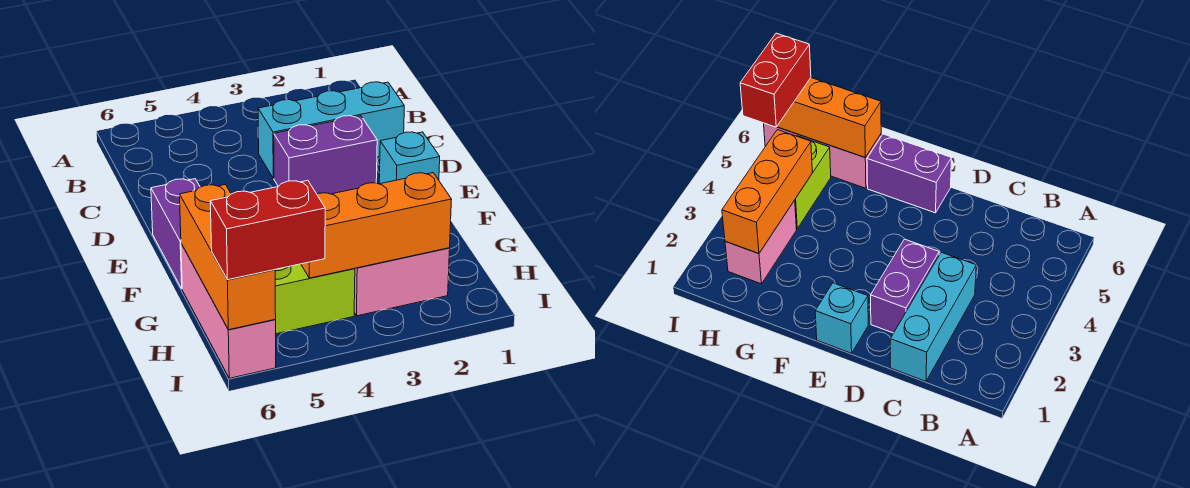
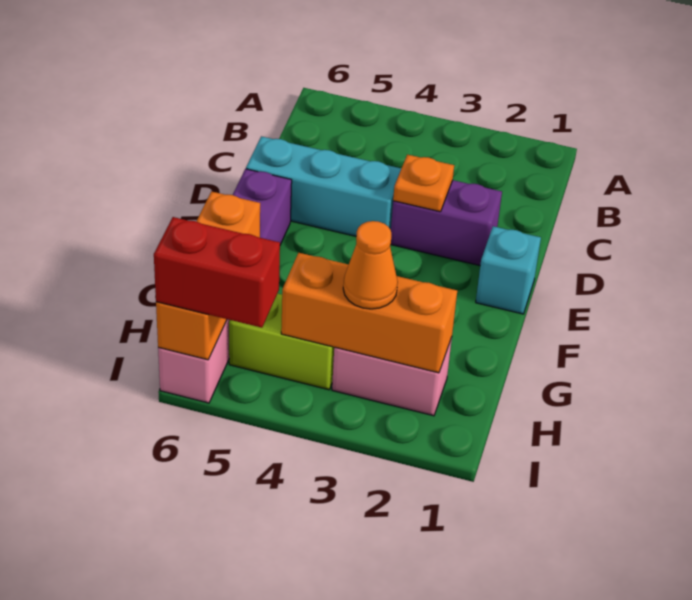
cyan brick C1:C3 level 1 -> cyan brick D4:D6 level 1
none -> orange plate D3 level 2
none -> orange cone H3 level 3

